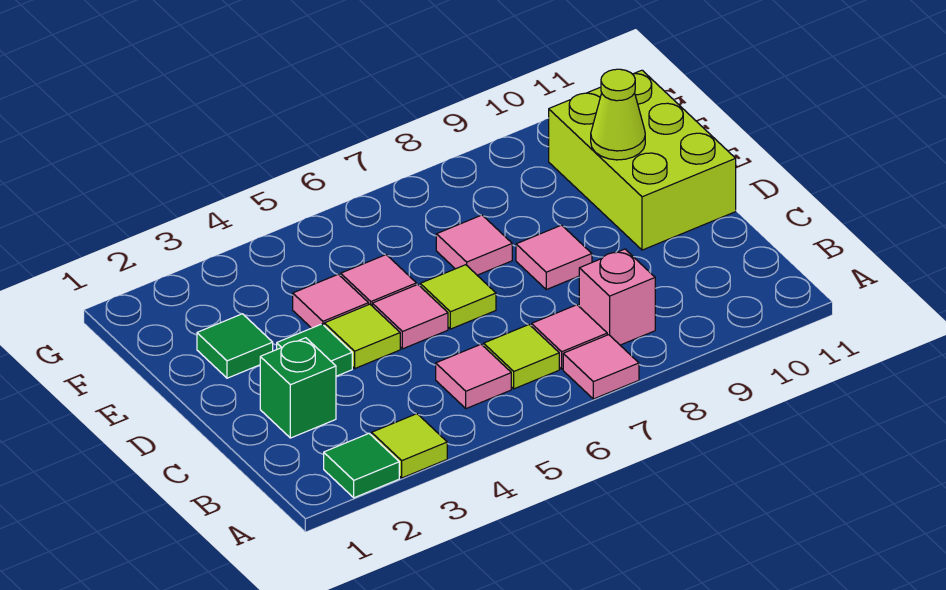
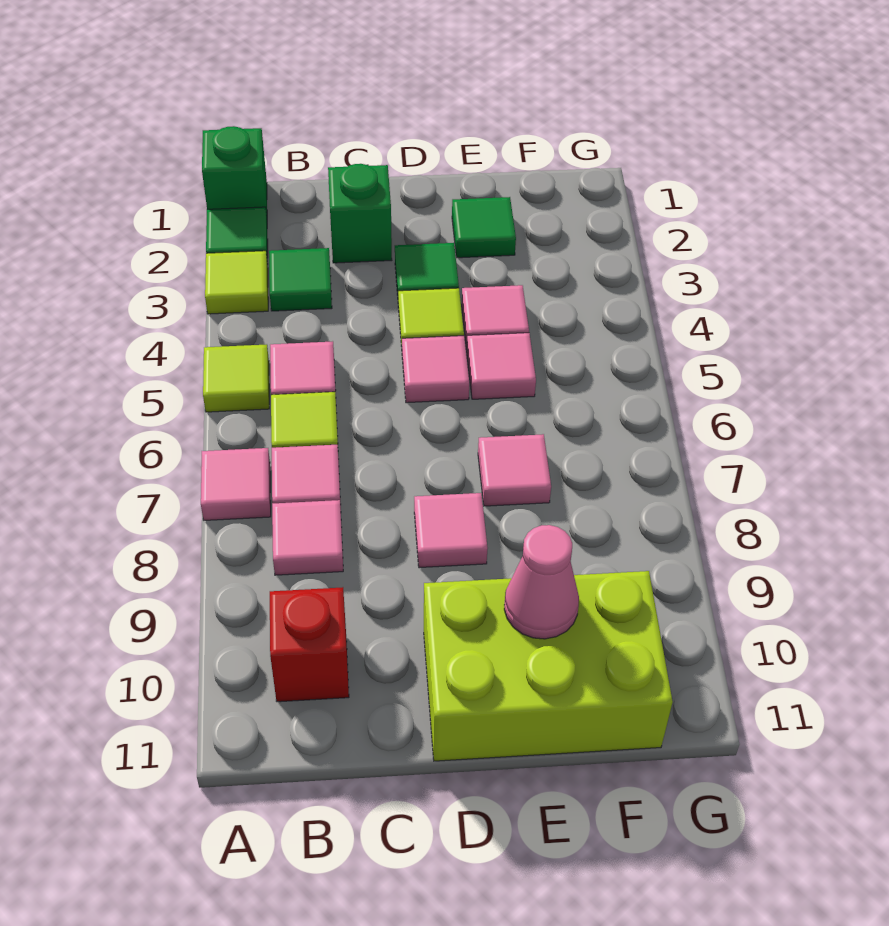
none -> green brick A1 level 1
none -> green tile B3 level 1
pink brick B8 level 1 -> pink tile B8 level 1
none -> red brick B10 level 1
lime tile D6 level 1 -> lime tile A5 level 1
lime cone E10 level 2 -> pink cone E10 level 2

